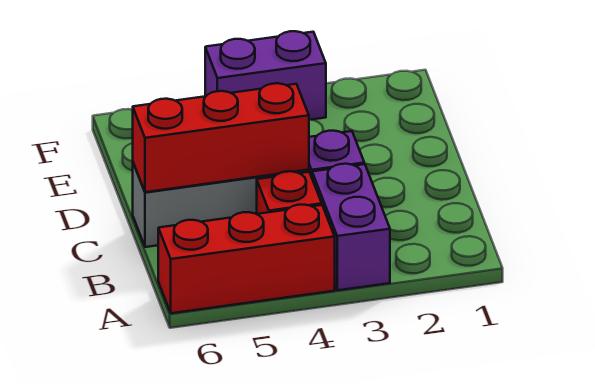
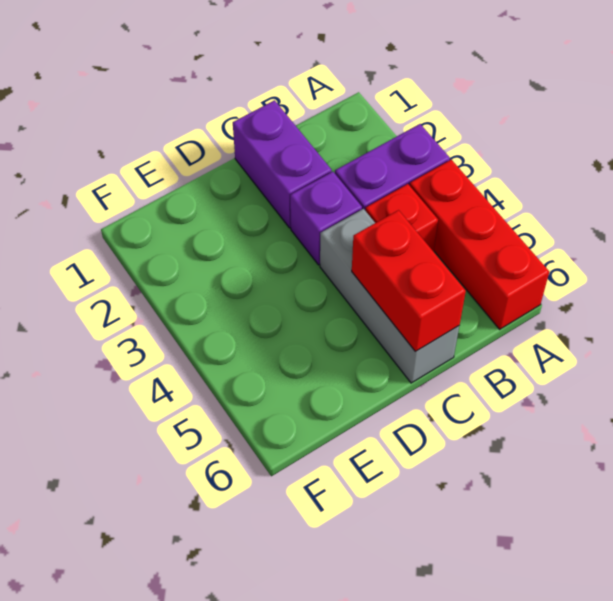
red brick C4:C6 level 2 -> red brick C5:C6 level 2
purple brick F3:F4 level 1 -> purple brick C1:C2 level 1

